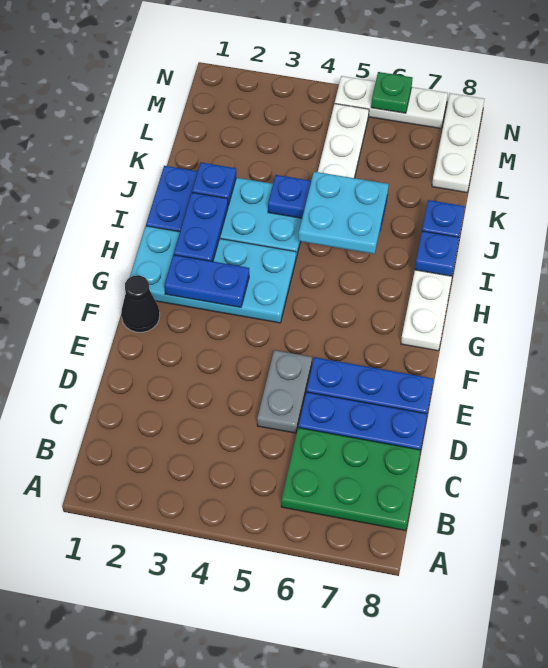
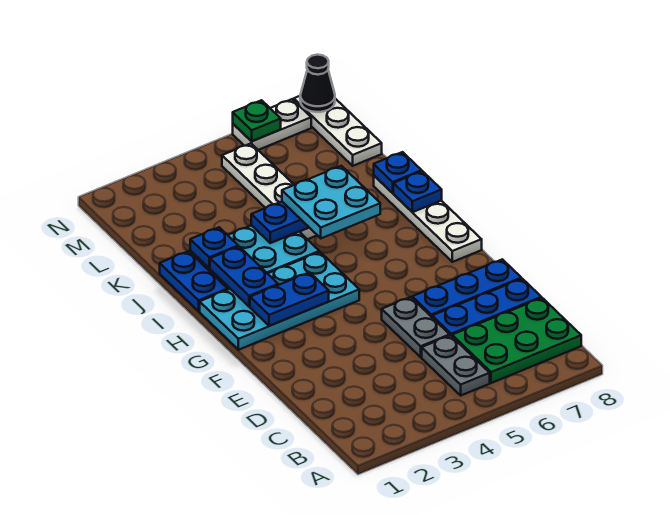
none -> grey plate B5:C5 level 1
black cone F1 level 1 -> black cone N8 level 2
white plate N5:N7 level 1 -> white plate N6:N7 level 1

